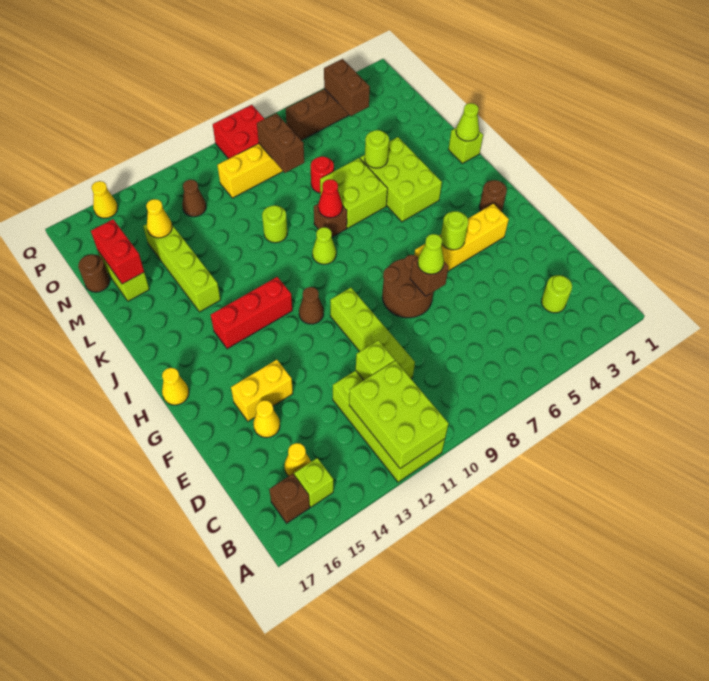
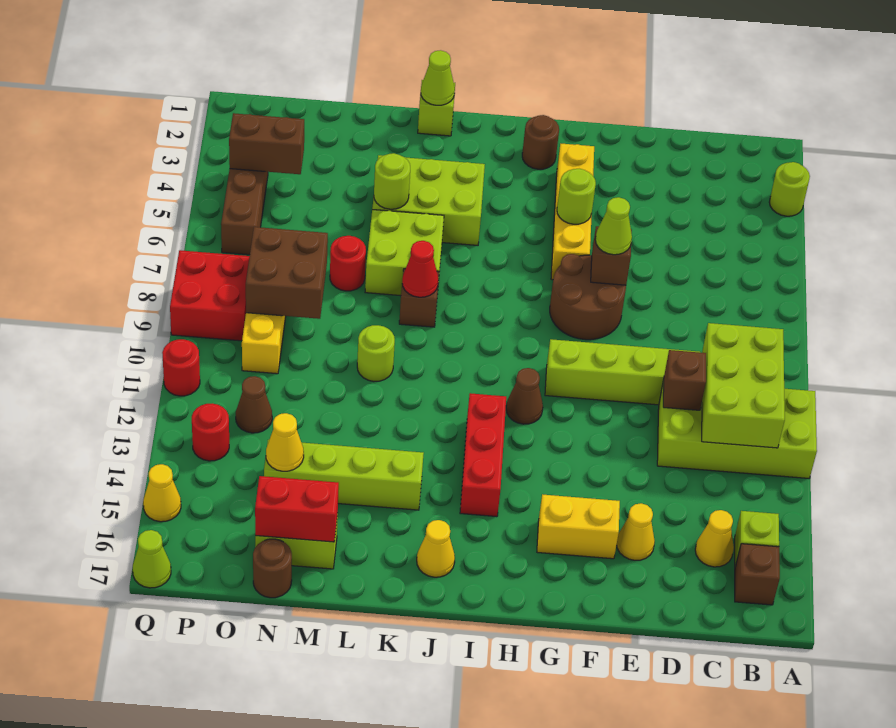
lime brick A11:C12 level 2 -> lime brick B10:C12 level 2
lime round brick C3 level 1 -> lime round brick A3 level 1
lime brick D11 level 2 -> brown brick D11 level 2
yellow brick F14:F15 level 1 -> yellow brick F15:G15 level 1
yellow cone H17 level 1 -> yellow cone J16 level 1
lime cone J9 level 1 -> lime cone Q17 level 1
brown brick N8:O8 level 2 -> brown brick N8:O9 level 2
none -> red round brick P13 level 1
none -> red round brick Q11 level 1

